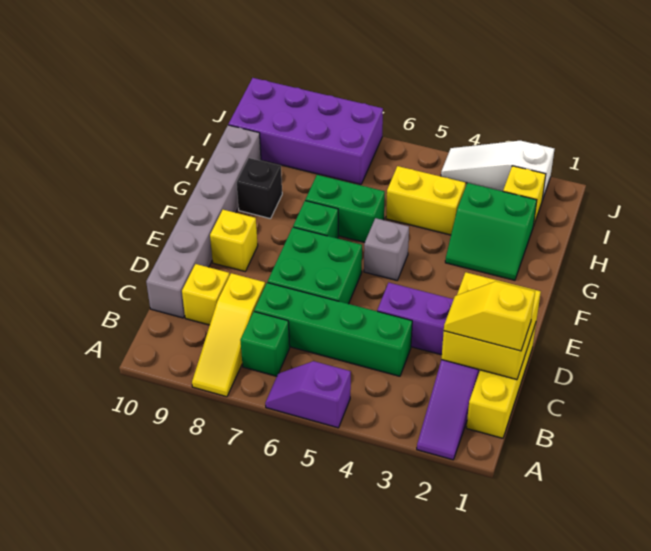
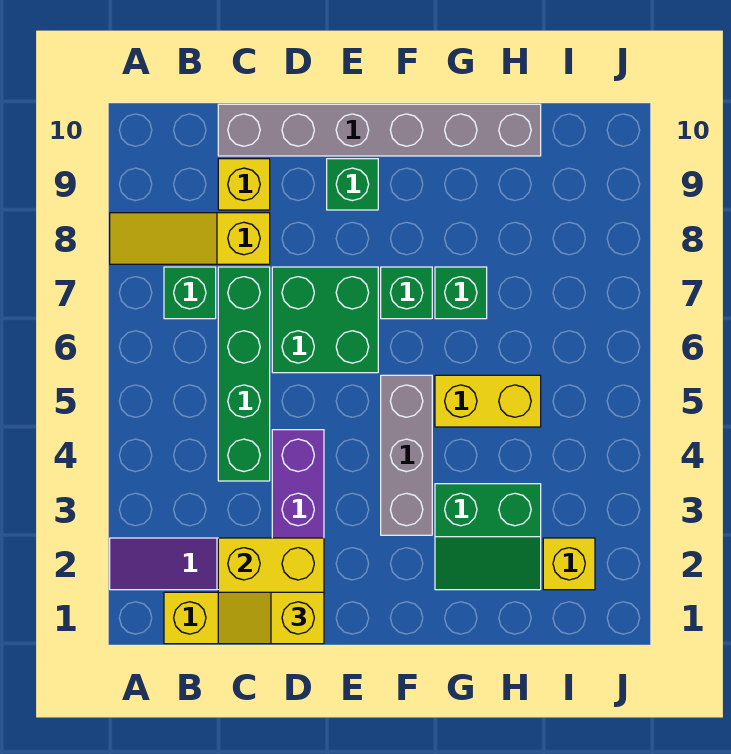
purple slope A5:A6 level 1 top 5 -> none
yellow slope C1:C2 level 3 top 1 -> yellow slope C1:D1 level 3 top D
yellow brick E9 level 1 -> green brick E9 level 1
grey brick F5 level 1 -> grey brick F3:F5 level 1
green slope G2:H3 level 1 top H -> green slope G2:H3 level 1 top 3
green brick G6:G7 level 1 -> green brick G7 level 1
black brick G9 level 1 -> none
yellow brick H4:H5 level 1 -> yellow brick G5:H5 level 1
purple brick I7:J10 level 1 -> none
white slope J2:J4 level 1 top 2 -> none

